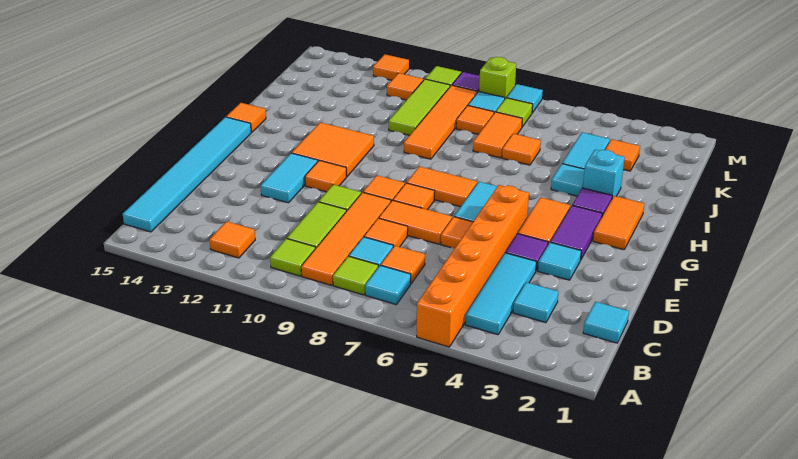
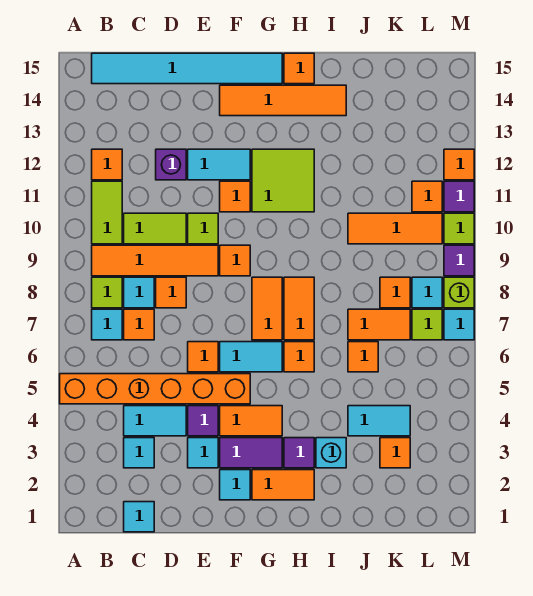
cyan tile B4:D4 level 1 -> cyan tile C4:D4 level 1
lime tile B10 level 1 -> lime tile B10:B11 level 1
none -> purple brick D12 level 1
orange tile E7:E8 level 1 -> orange tile H7:H8 level 1
orange tile F8 level 1 -> orange tile H6 level 1
orange tile G11:H12 level 1 -> lime tile G11:H12 level 1
cyan tile I4 level 1 -> cyan tile F2 level 1
orange tile I9:L9 level 1 -> orange tile F14:I14 level 1
lime tile J10:L10 level 1 -> orange tile J10:L10 level 1
none -> purple tile M11 level 1

